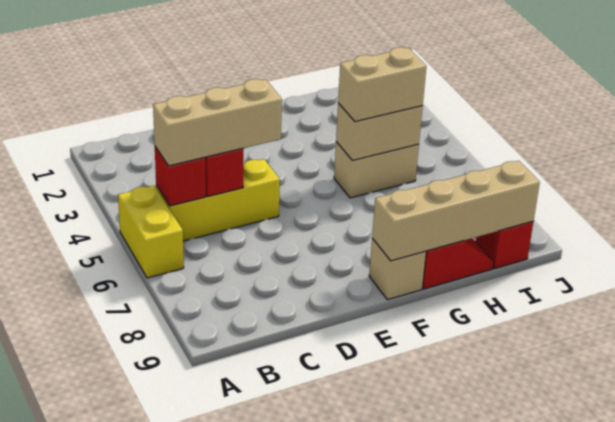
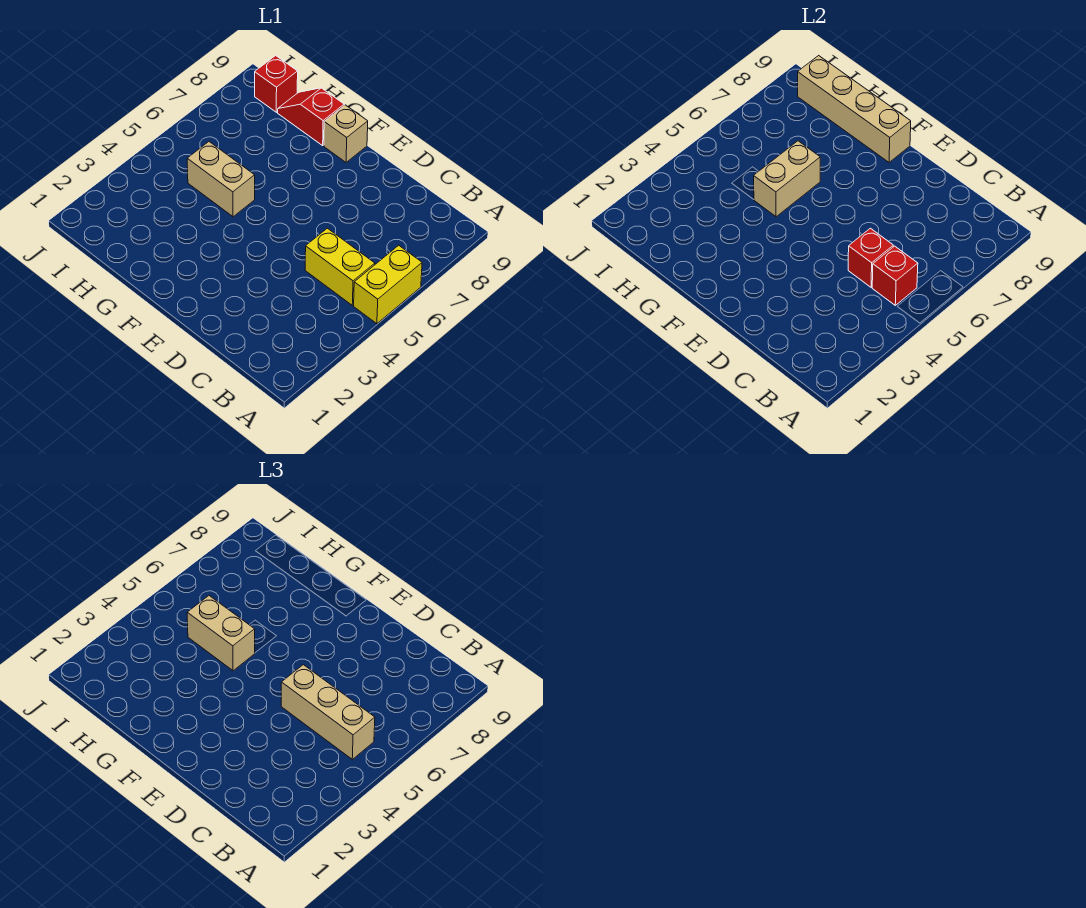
yellow brick B5:D5 level 1 -> yellow brick B5:C5 level 1
tan brick G5:H5 level 2 -> tan brick G5:G6 level 2

